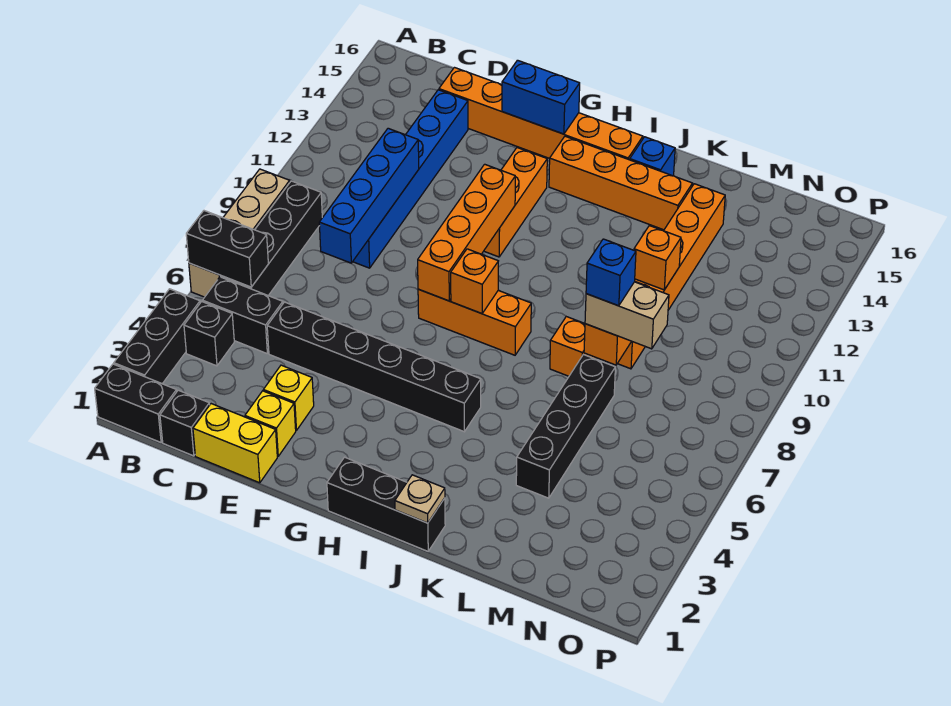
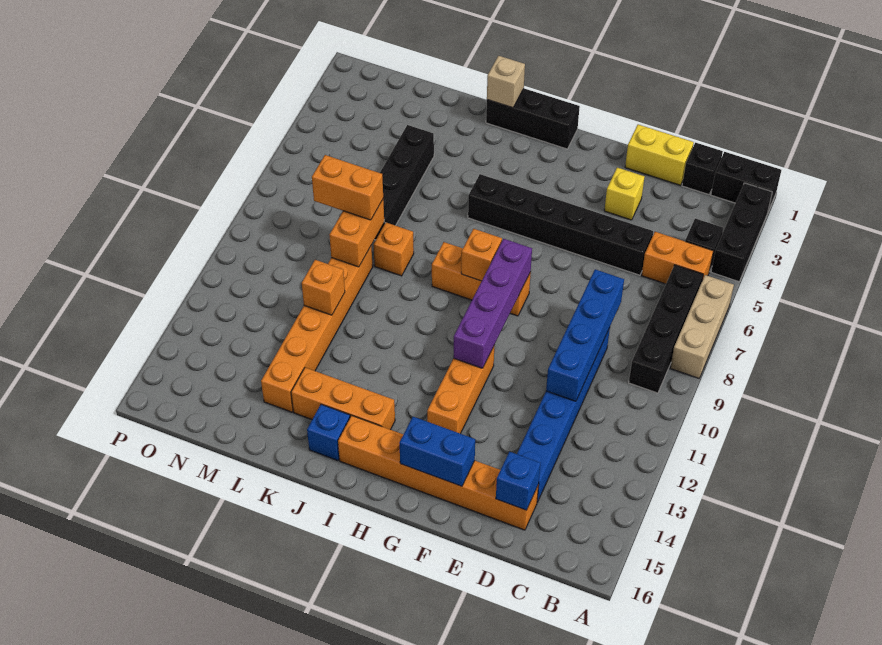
tan brick A6:A9 level 1 -> tan brick A6:A8 level 1
black brick A6:B6 level 2 -> none
black brick B5:C5 level 1 -> orange brick B5:C5 level 1
yellow brick E2 level 1 -> none
orange brick G8:G11 level 2 -> purple brick G8:G11 level 2
orange brick H14:K14 level 1 -> orange brick I14:K14 level 1
tan plate J1 level 2 -> tan brick J1 level 2
tan brick L8:M8 level 3 -> orange brick L8:M8 level 3
blue brick L8 level 4 -> blue brick D15 level 2

